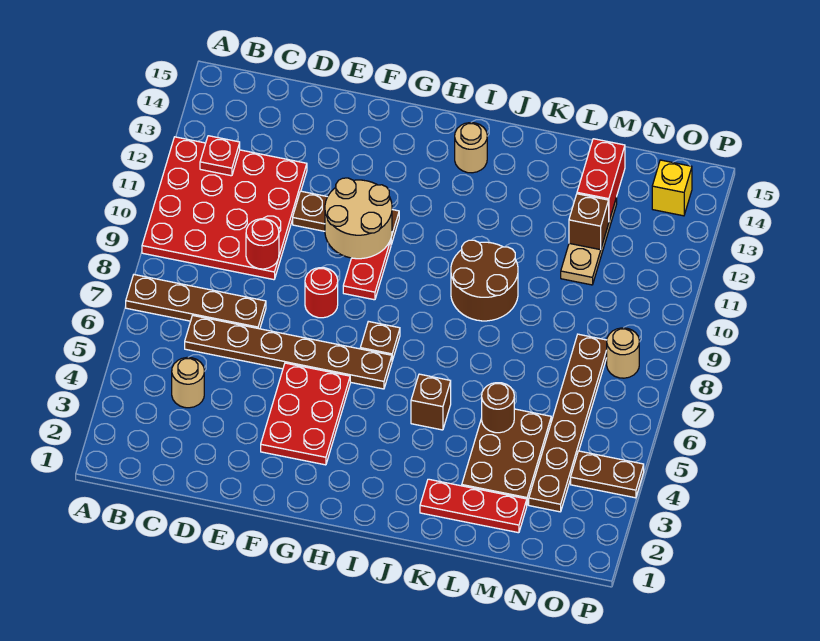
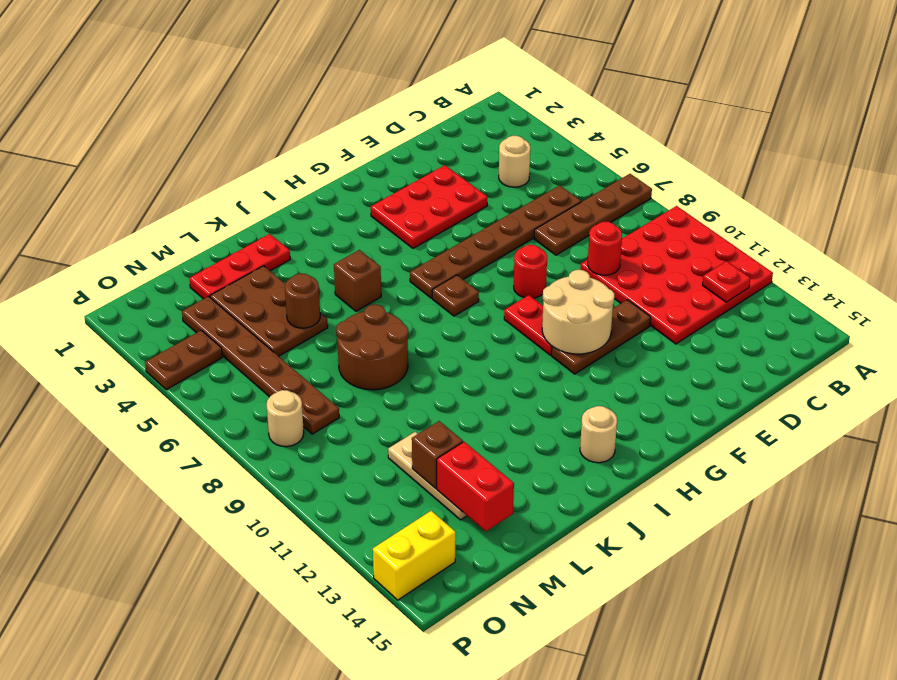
red plate F3:G5 level 1 -> red plate E3:G4 level 1
brown round brick J9:K10 level 1 -> brown round brick K7:L8 level 1
yellow brick O14 level 1 -> yellow brick O14:P14 level 1

